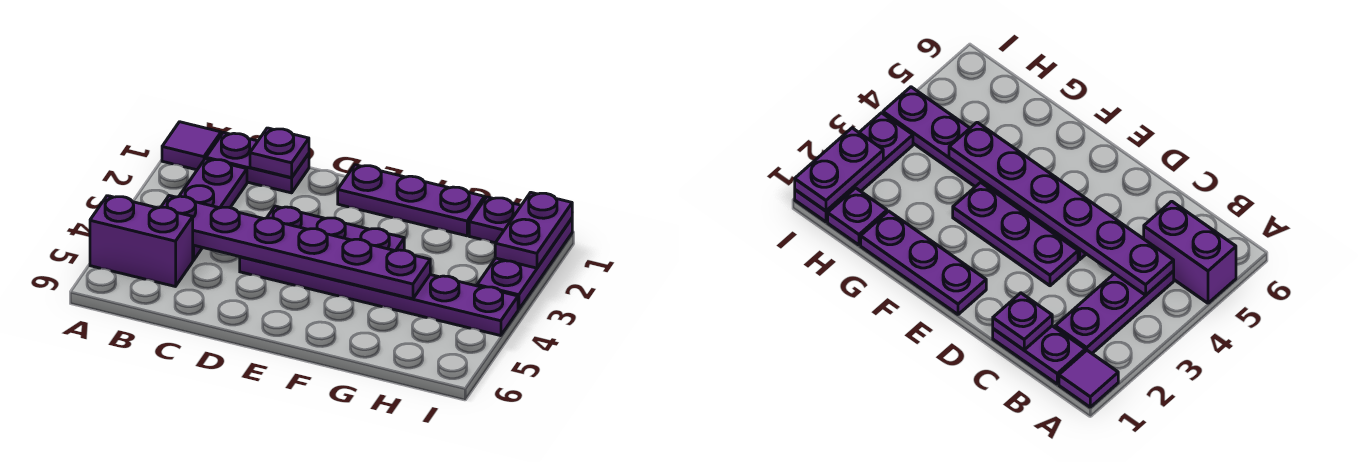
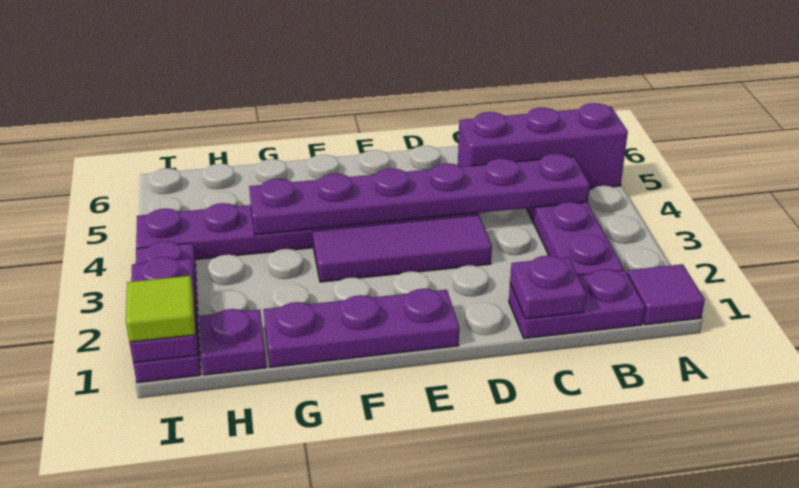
purple brick A5:B5 level 1 -> purple brick A5:C5 level 1
purple plate D3:F3 level 1 -> purple tile D3:F3 level 1
none -> lime tile I1 level 3

